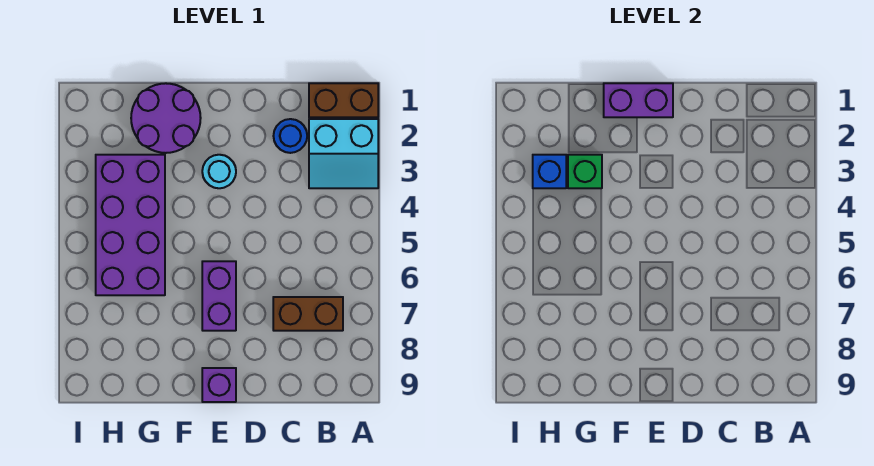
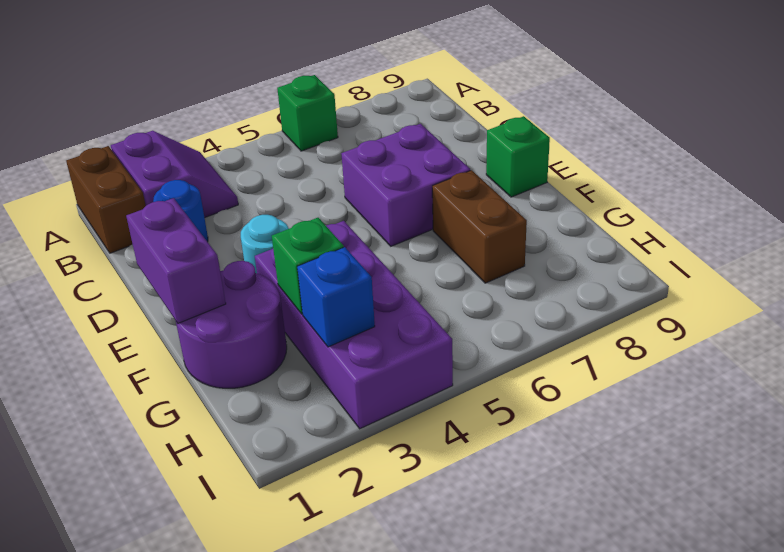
cyan slope A2:B3 level 1 top 2 -> purple slope A2:B3 level 1 top 2
none -> green brick A6 level 1
brown brick B7:C7 level 1 -> brown brick F7:G7 level 1
purple brick E6:E7 level 1 -> purple brick D6:E7 level 1
purple brick E9 level 1 -> green brick E9 level 1
purple brick G3:H6 level 1 -> purple brick F3:I4 level 1

